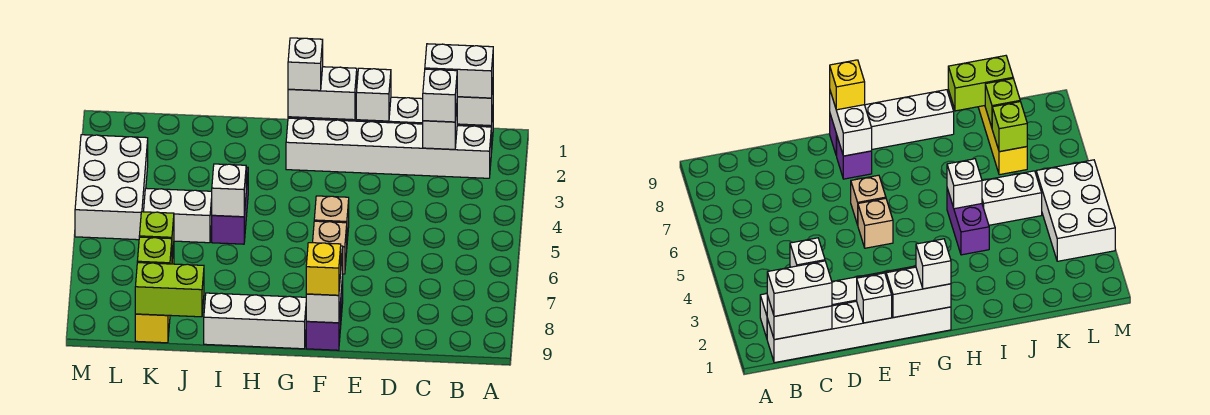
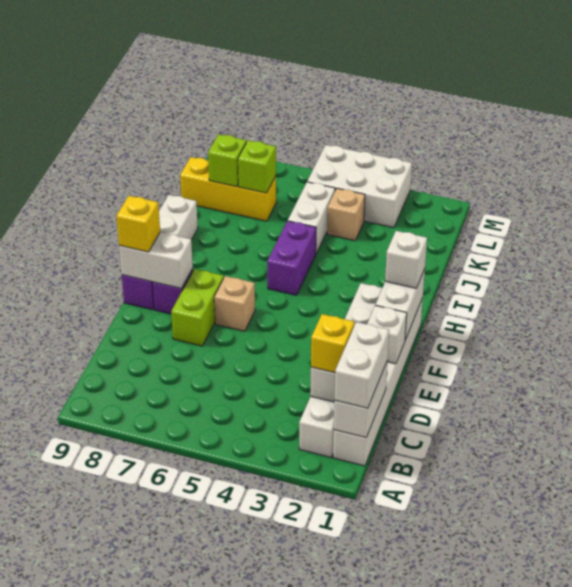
white brick C2 level 3 -> yellow brick C2 level 3
tan brick F5 level 1 -> tan brick K4 level 1
purple brick I4:I5 level 1 -> purple brick H5:I5 level 1
white brick I5 level 2 -> none
lime brick J9:K9 level 2 -> lime brick E7:F7 level 1

